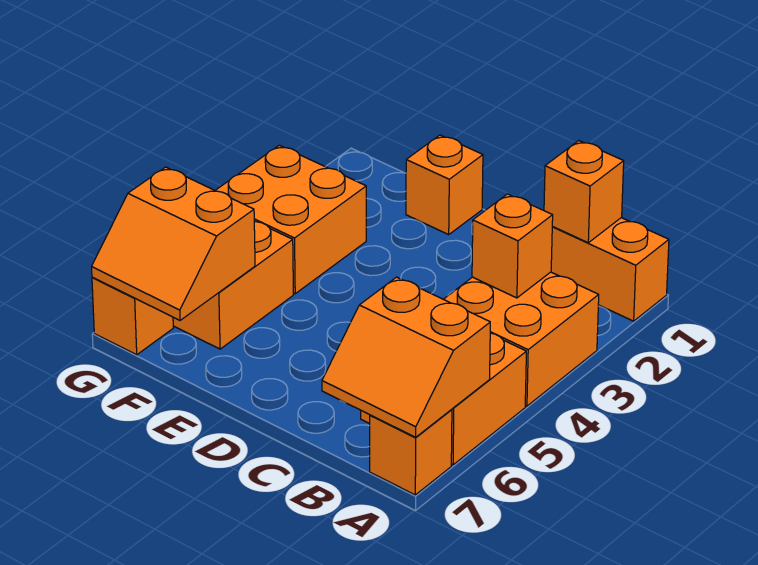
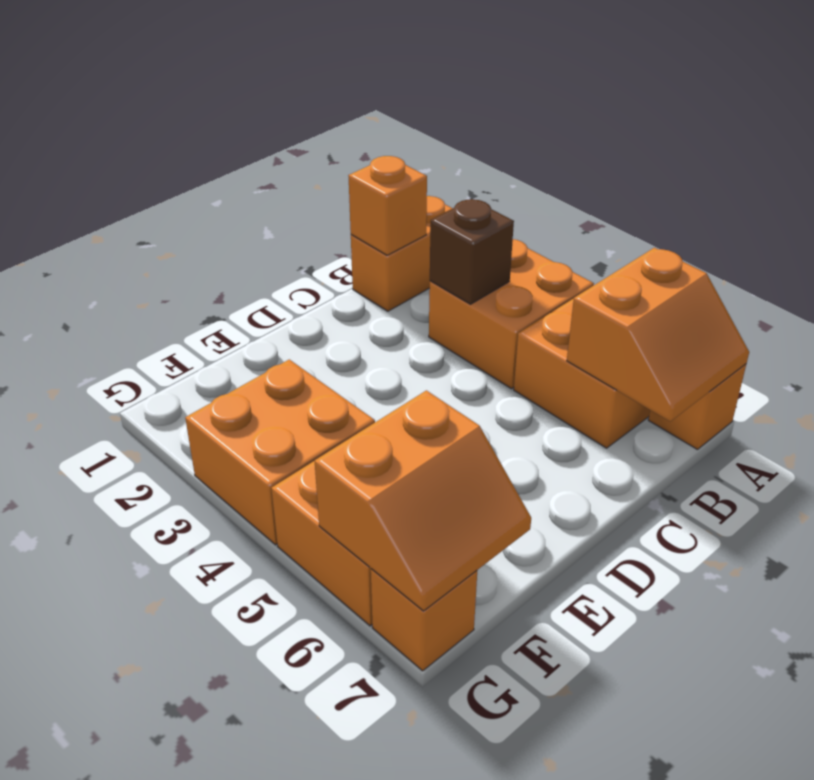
orange brick B3 level 2 -> brown brick B3 level 2
orange brick E1 level 1 -> none

